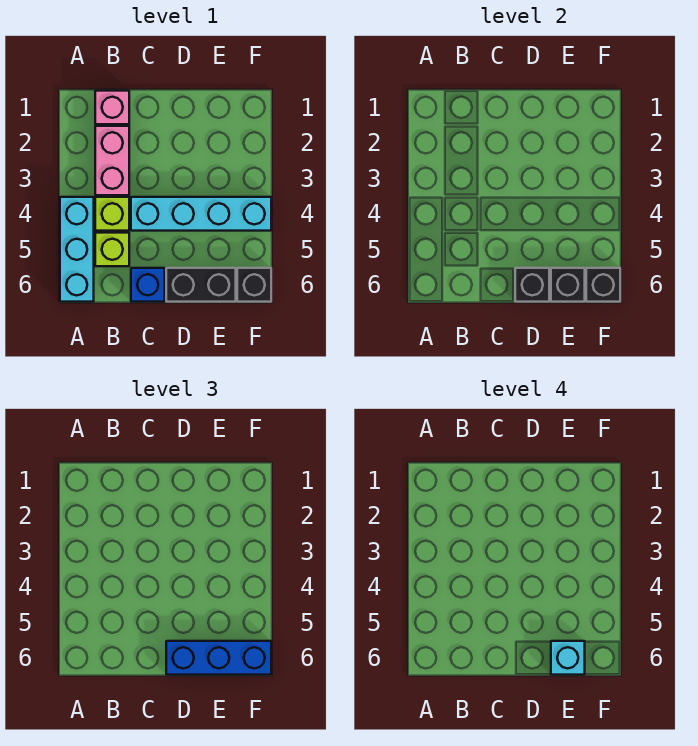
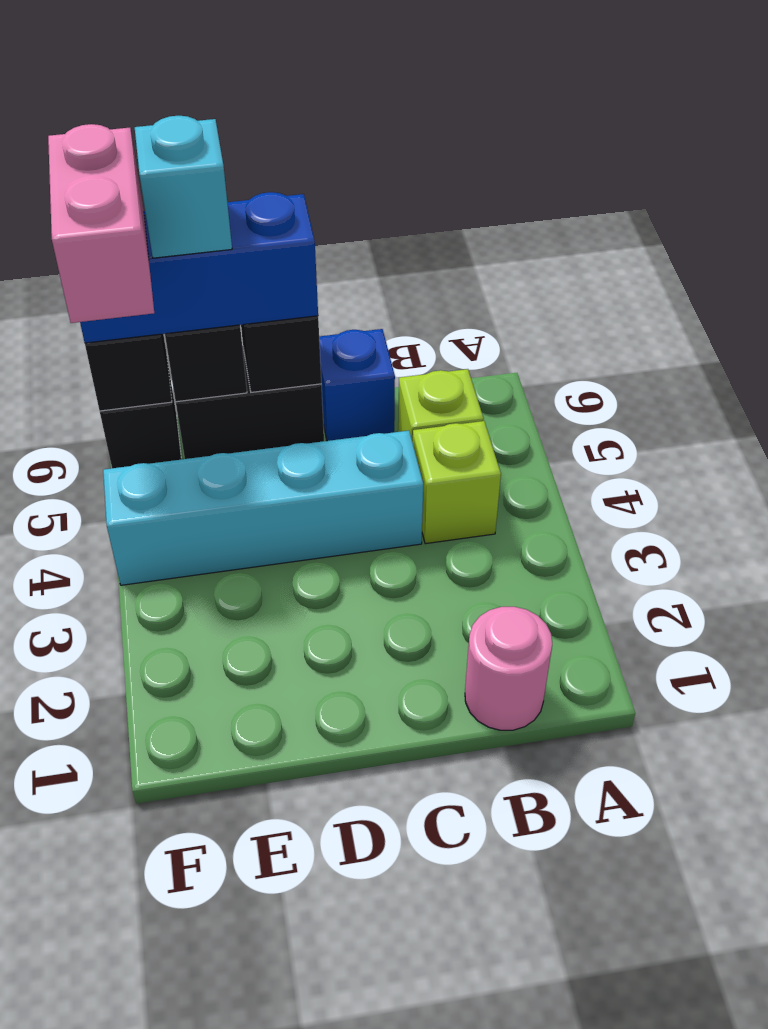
cyan brick A4:A6 level 1 -> none
pink brick B1 level 1 -> pink round brick B1 level 1
pink brick B2:B3 level 1 -> pink brick F5:F6 level 4

